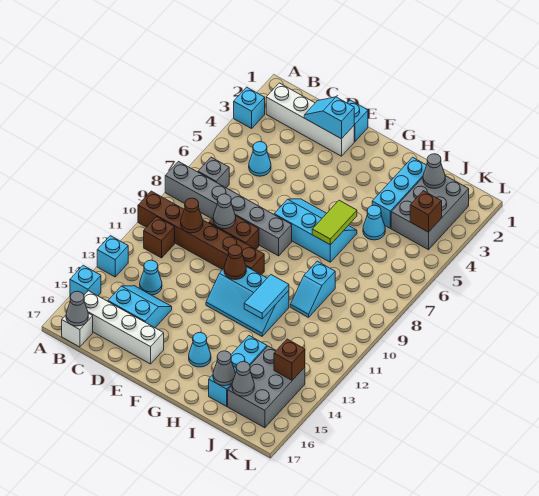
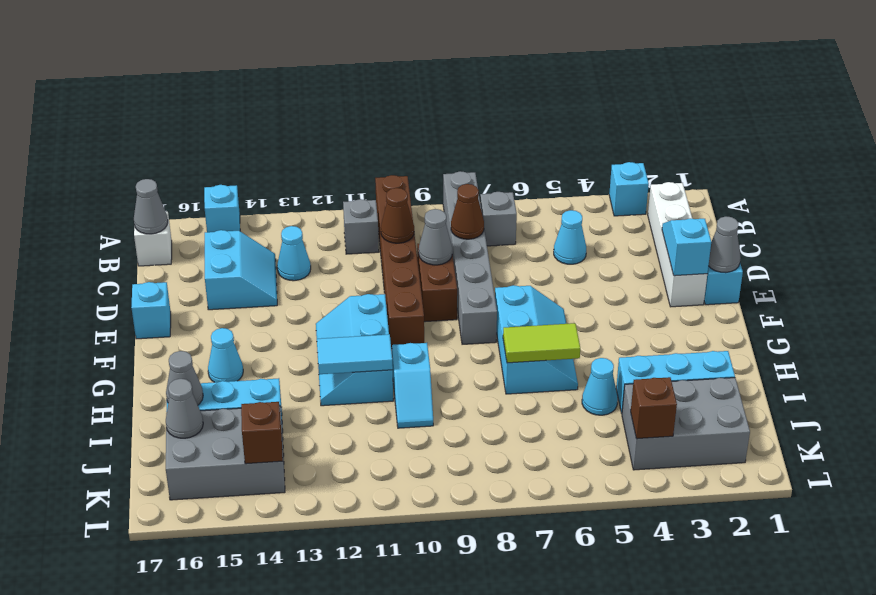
cyan brick A13 level 1 -> cyan brick E17 level 1
brown brick B11 level 1 -> grey brick B11 level 1
white brick B16:E16 level 1 -> none
brown cone F11 level 2 -> brown cone C8 level 2
cyan slope I9:I10 level 1 top 9 -> cyan slope H10:I10 level 1 top H
grey cone J2 level 2 -> grey cone E1 level 2

